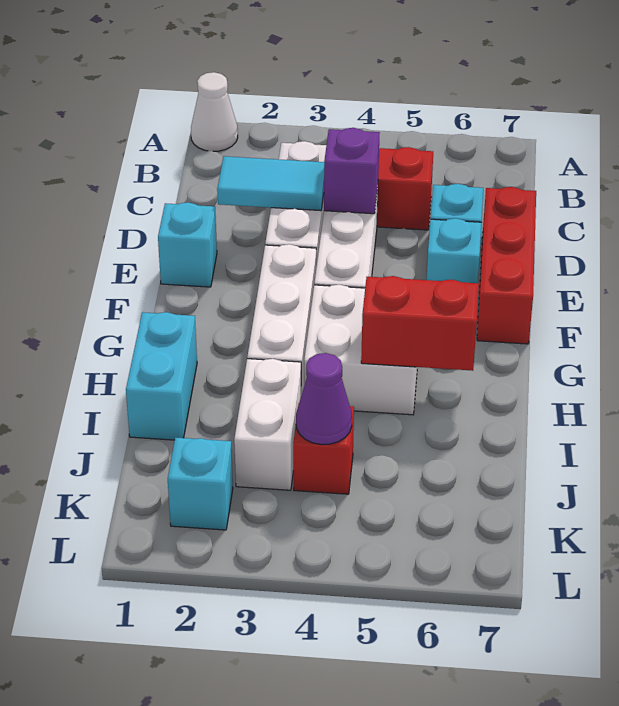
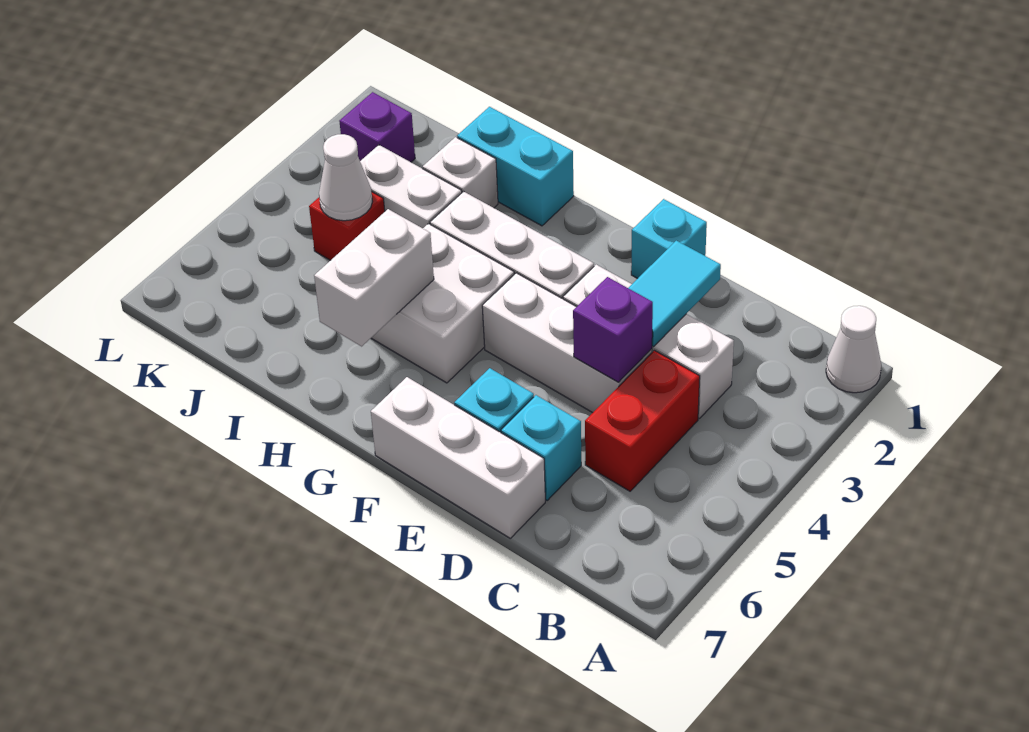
red brick D7:F7 level 1 -> white brick D7:F7 level 1
red brick H5:H6 level 2 -> white brick H5:H6 level 2
none -> white brick I2 level 1
purple cone J4 level 2 -> white cone J4 level 2
cyan brick K2 level 1 -> purple brick K2 level 1

